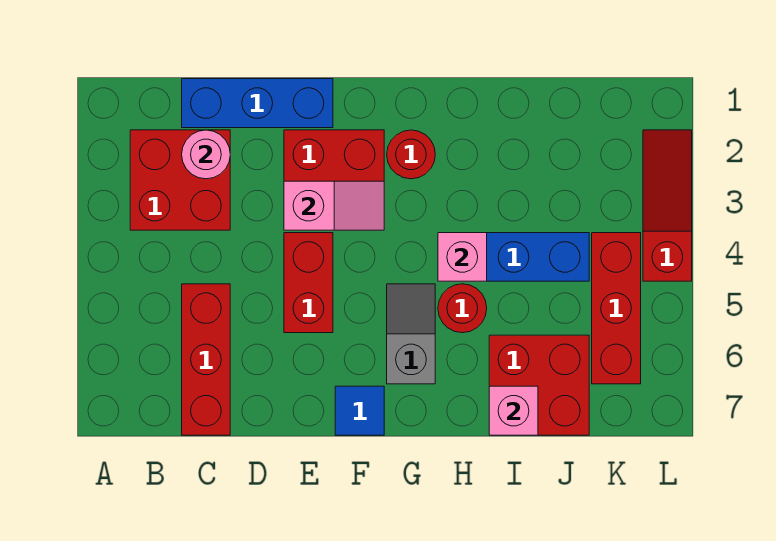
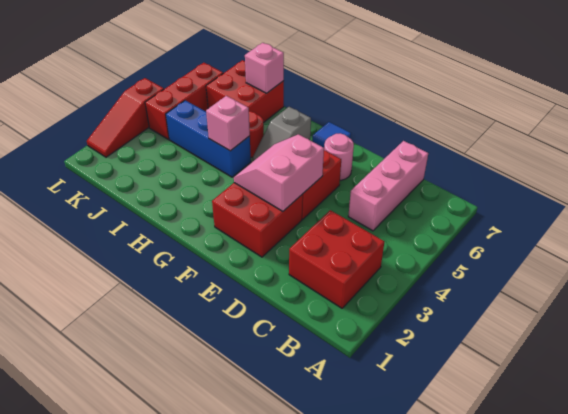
blue brick C1:E1 level 1 -> none
pink round brick C2 level 2 -> pink round brick E6 level 1
red brick C5:C7 level 1 -> pink brick C5:C7 level 1
pink slope E3:F3 level 2 top E -> pink slope E3:F4 level 2 top E
red round brick G2 level 1 -> none

